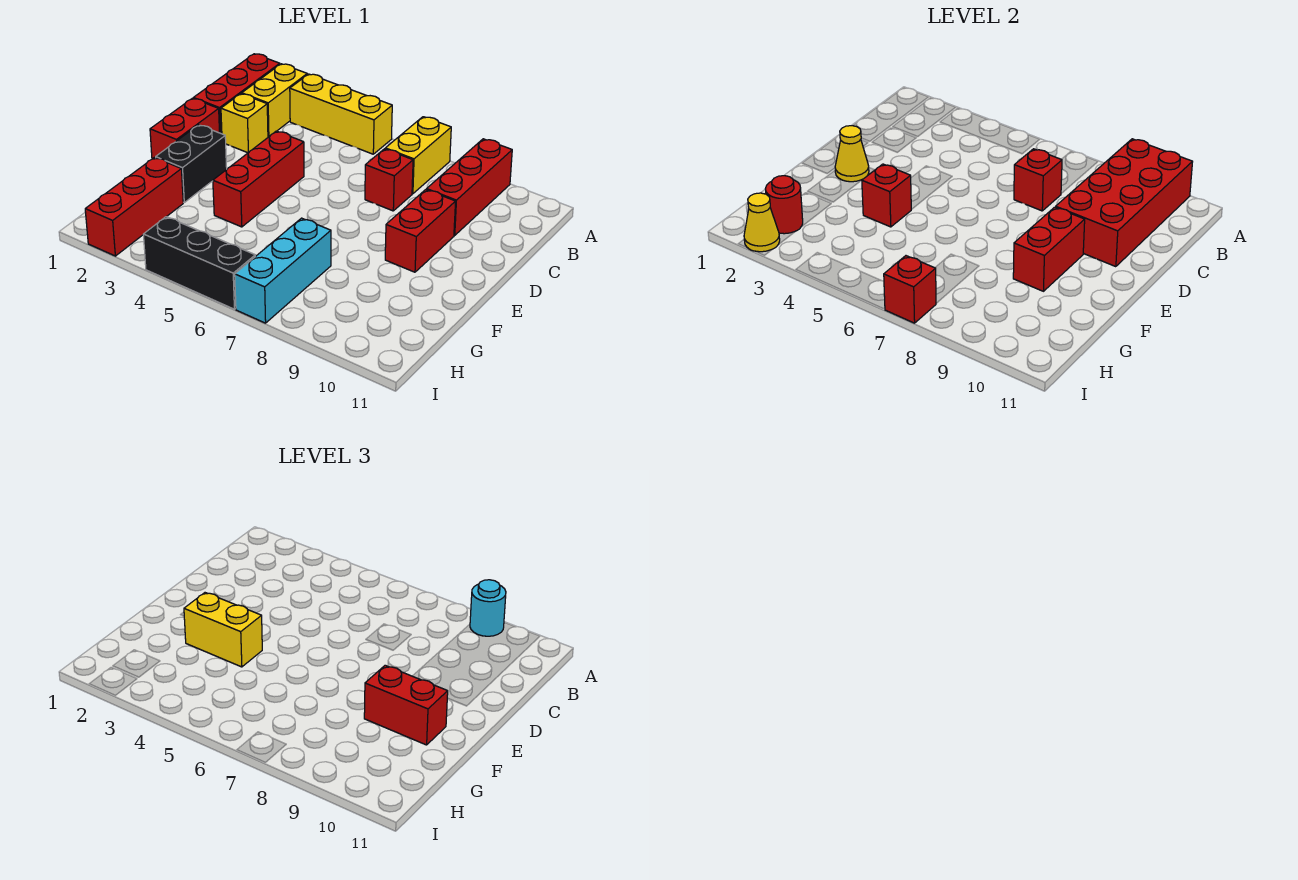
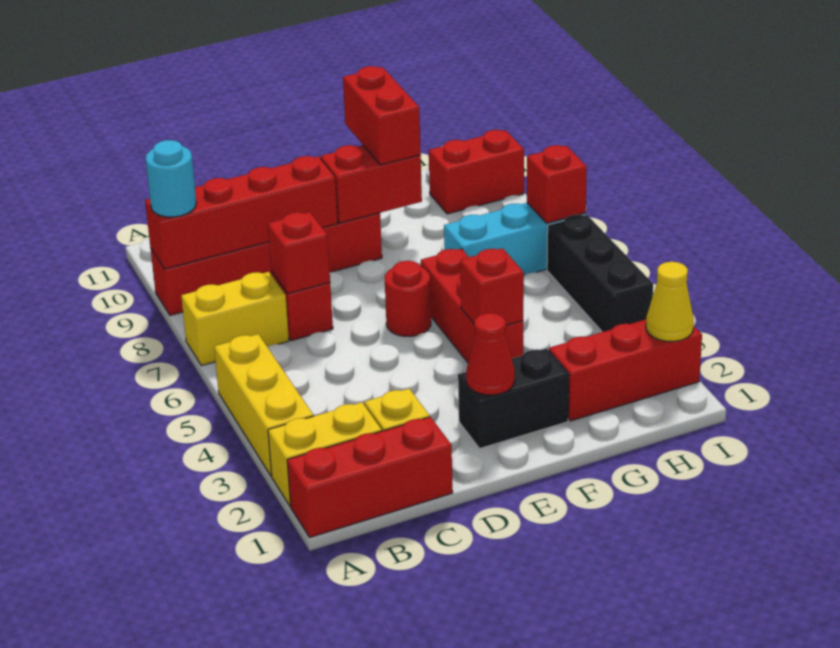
red brick A9:D10 level 2 -> red brick A9:D9 level 2
red brick D1:E1 level 1 -> red brick H10:I10 level 1
red brick D4:F4 level 1 -> red brick F4:F6 level 1
yellow cone E2 level 2 -> red cone E2 level 2
yellow brick F3:F4 level 3 -> none
red round brick H2 level 2 -> red round brick E6 level 1

